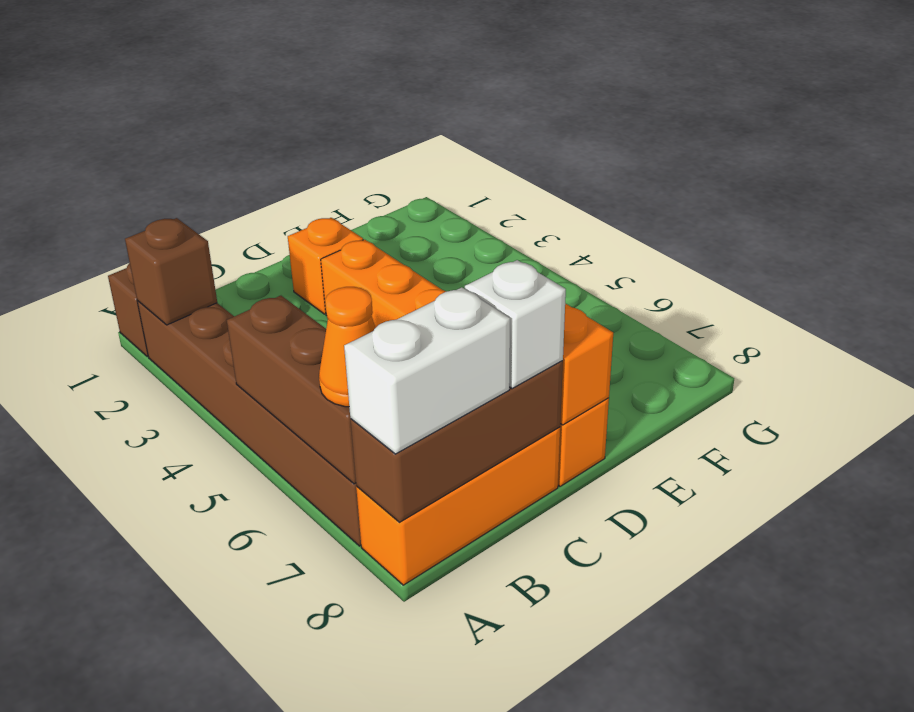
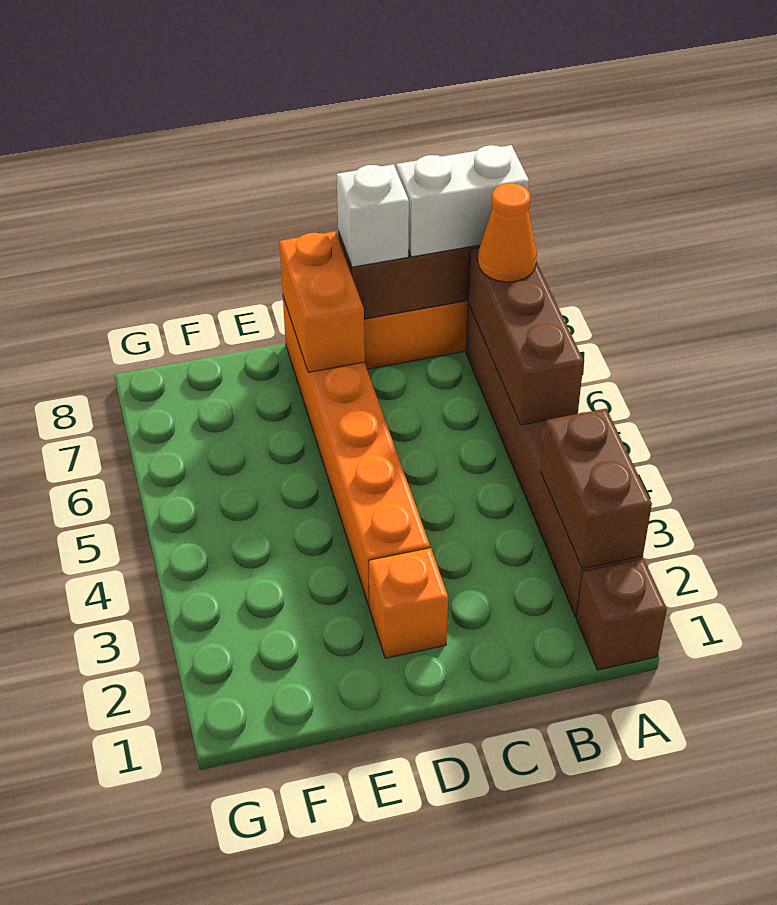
brown brick A2 level 2 -> brown brick A2:A3 level 2

